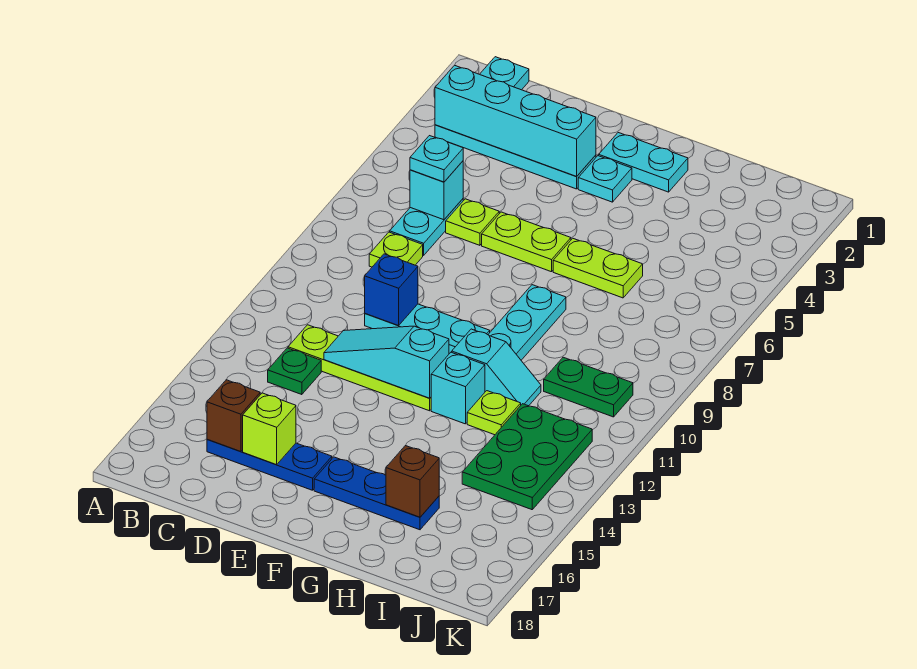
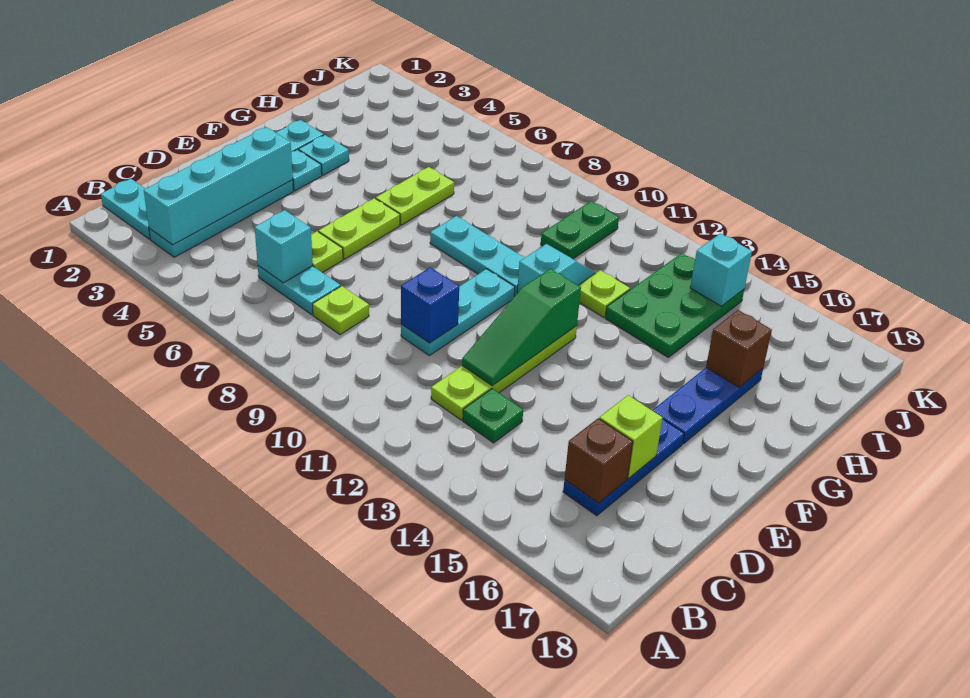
cyan plate C6 level 3 -> cyan plate G3 level 1
cyan slope D12:F12 level 2 top F -> green slope D12:F12 level 2 top F
cyan brick G12 level 1 -> cyan brick J14 level 2
green plate I12:J14 level 1 -> green plate H13:J14 level 1

